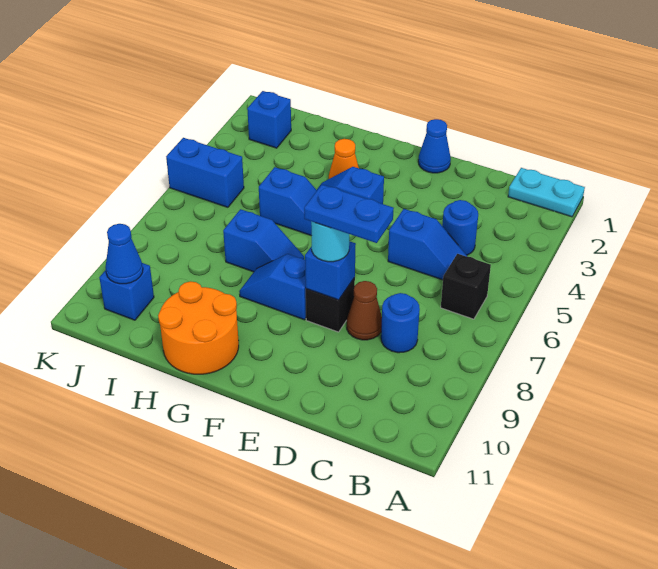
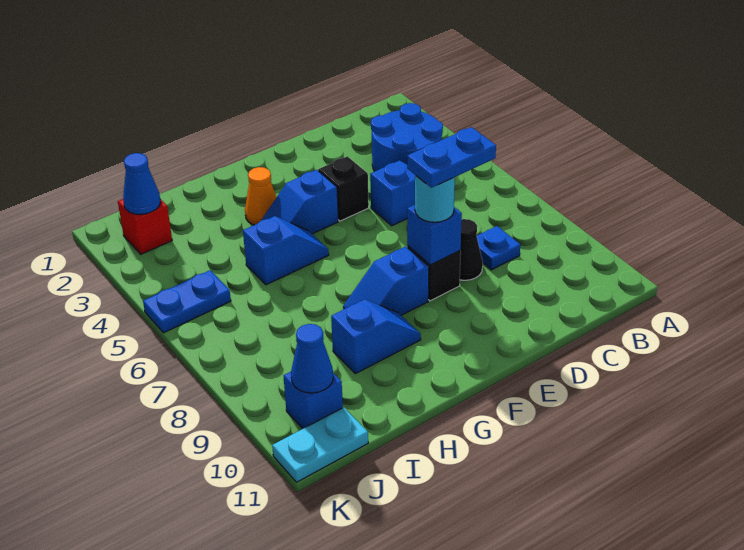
cyan plate A1:B1 level 1 -> cyan plate J11:K11 level 1
black brick B6 level 1 -> black brick E4 level 1
blue round brick C4 level 1 -> blue round brick B3:C4 level 1
blue round brick C8 level 1 -> blue plate C8 level 1
brown cone D8 level 1 -> black cone D8 level 1
blue cone E1 level 1 -> blue cone J2 level 2
blue slope G7:H7 level 1 top H -> blue slope G9:H9 level 1 top H
orange round brick G10:H11 level 1 -> none
blue brick J2 level 1 -> red brick J2 level 1
blue brick J5:K5 level 1 -> blue plate J5:K5 level 1

